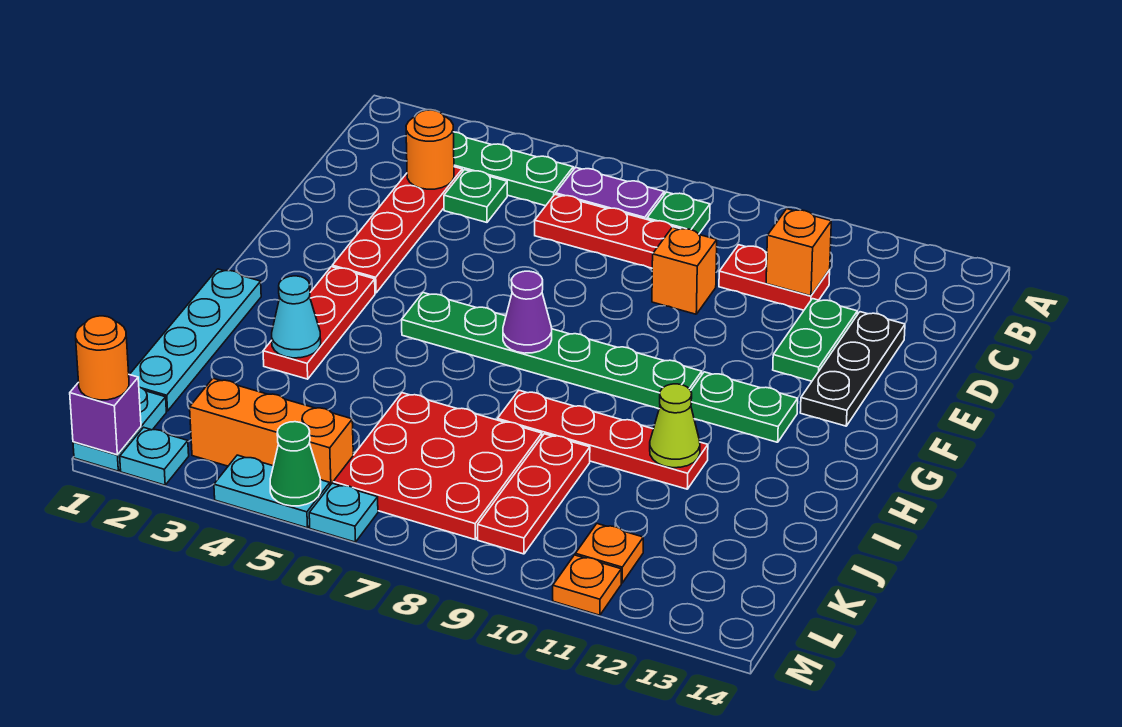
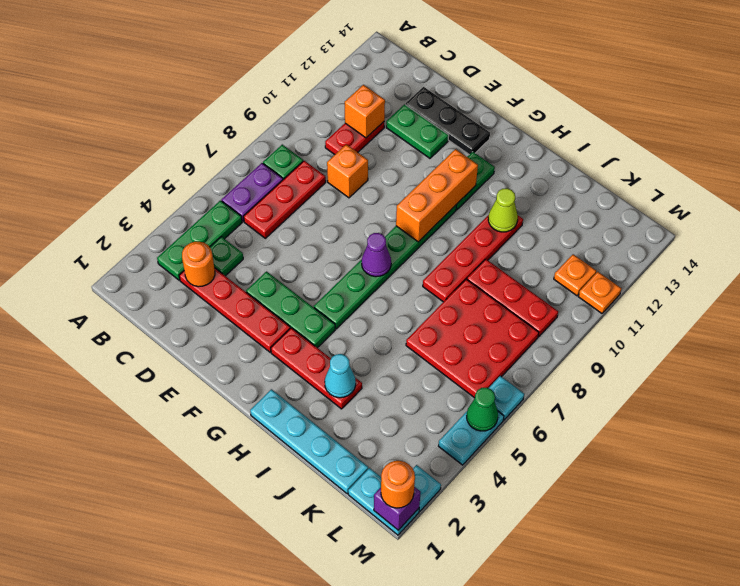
none -> green plate E4:G4 level 1
orange brick L3:L5 level 1 -> orange brick G9:G11 level 2

